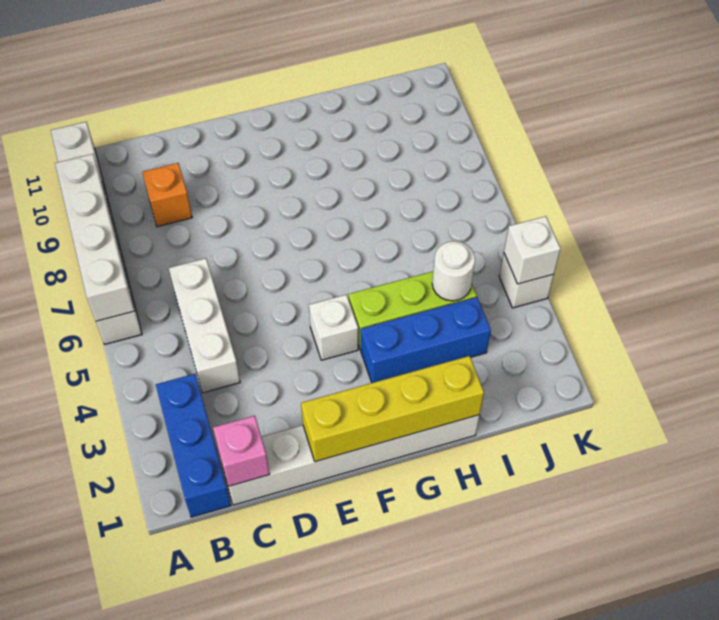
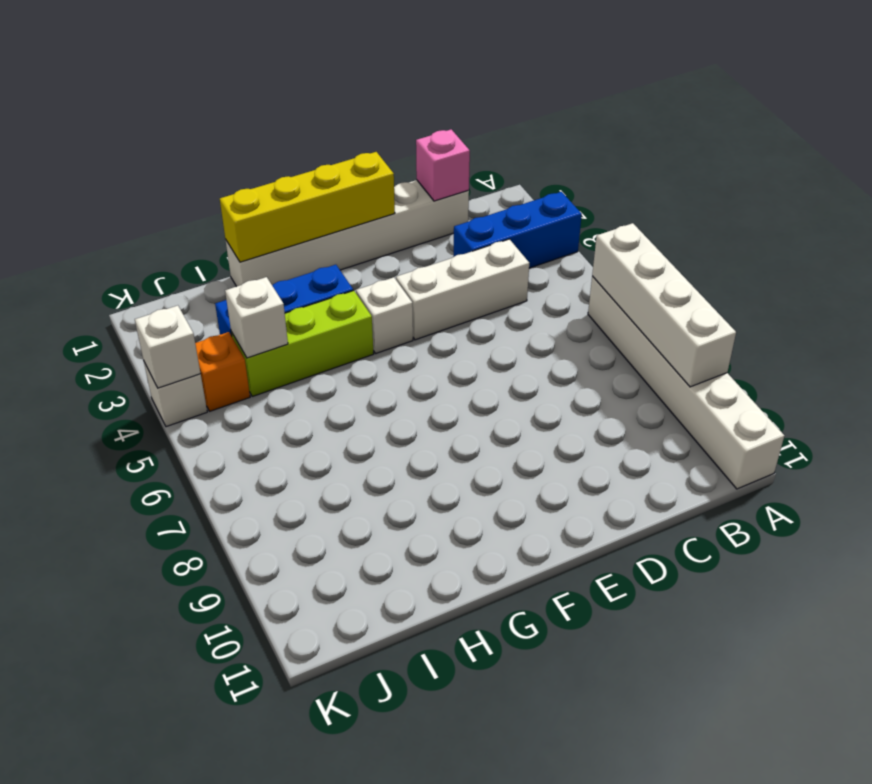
blue brick B1:B3 level 1 -> blue brick A3:C3 level 1
white brick C4:C6 level 1 -> white brick C4:E4 level 1
orange brick C9 level 1 -> orange brick J4 level 1
white round brick I4 level 2 -> white brick I4 level 2

